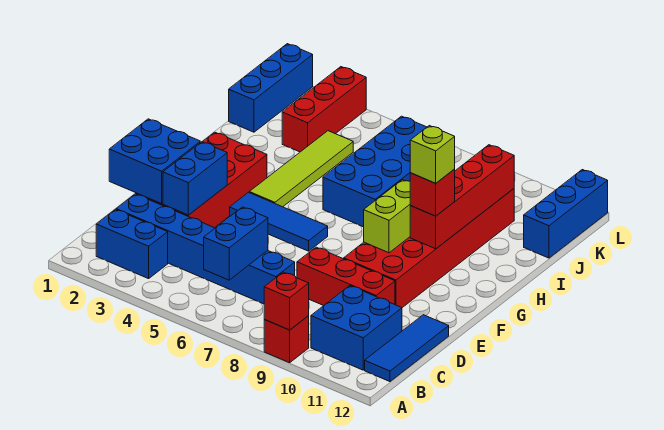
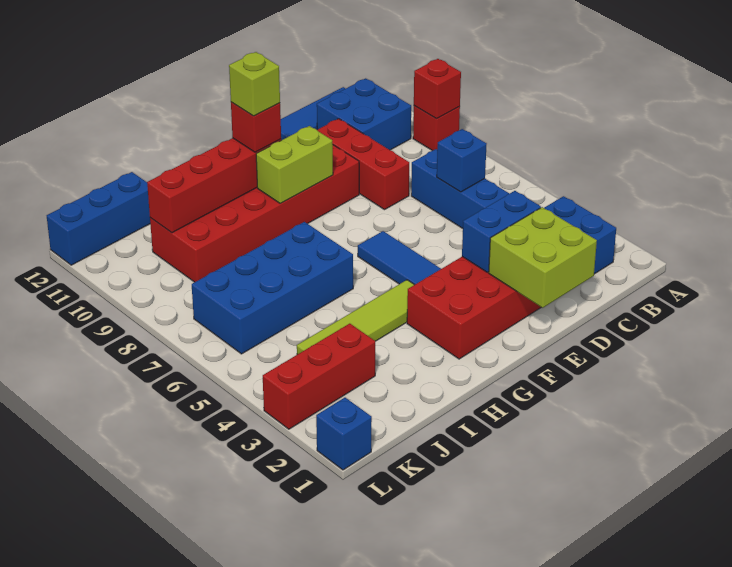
blue brick B6:C6 level 2 -> blue brick C6 level 2
blue brick D1:E2 level 2 -> lime brick D1:E2 level 2
blue brick J1:L1 level 1 -> blue brick L1 level 1

